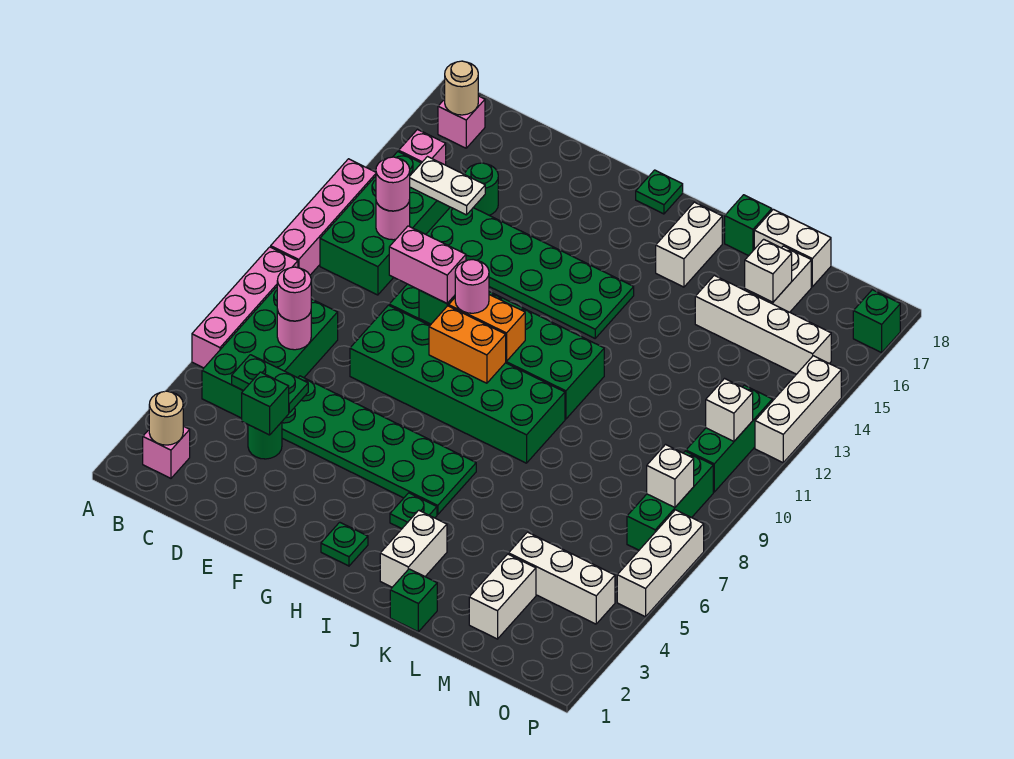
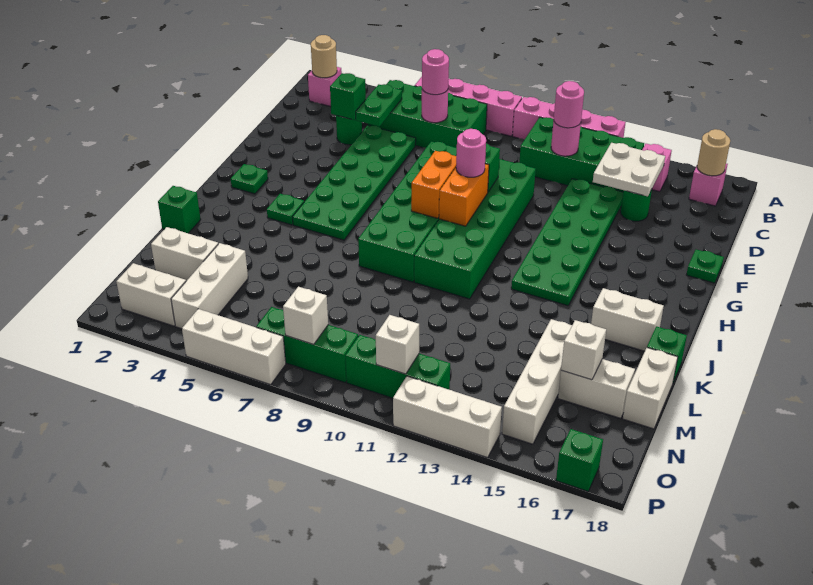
white plate C14:D14 level 2 -> white plate C14:D15 level 2
pink brick E10:F10 level 3 -> none
green plate H18 level 1 -> green plate F18 level 1
white brick J2:J3 level 1 -> white brick O2:O3 level 1

